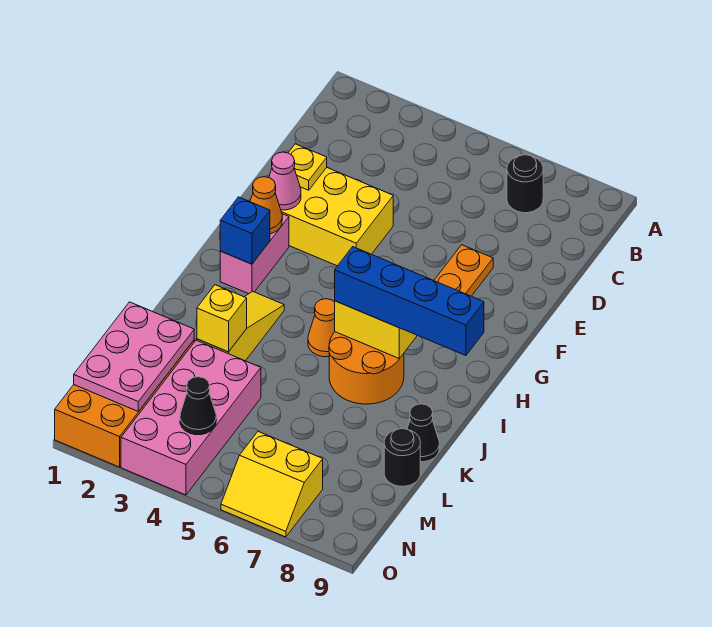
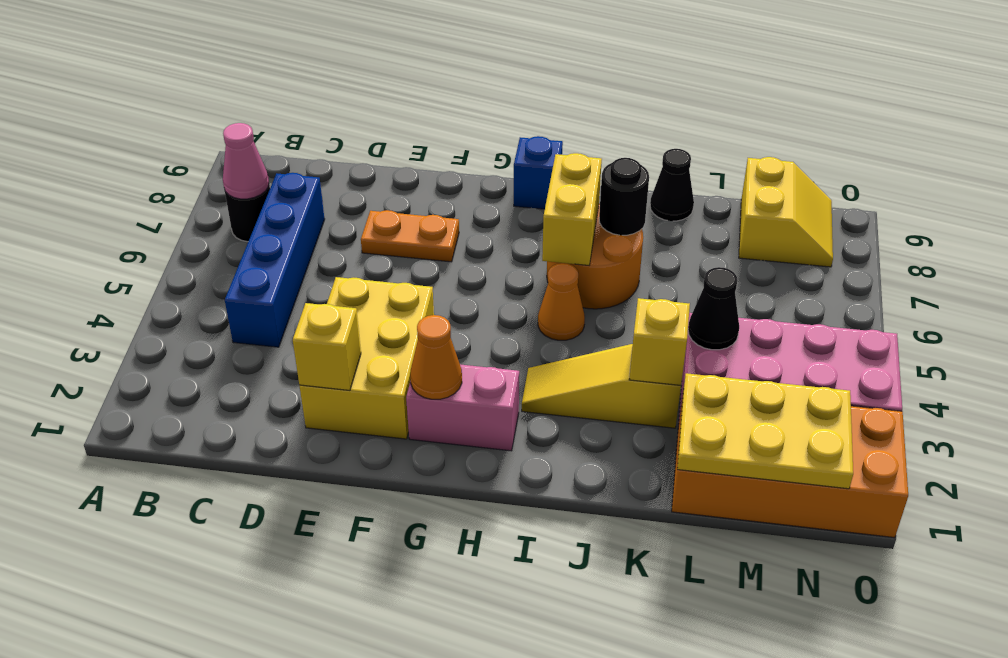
yellow plate E2 level 2 -> yellow brick E2 level 2
pink cone F2 level 2 -> pink cone B7 level 2
blue brick H2 level 2 -> blue brick H9 level 1
blue brick I6:I9 level 3 -> blue brick C4:C7 level 1
pink plate L1:N2 level 2 -> yellow plate L1:N2 level 2
black round brick L9 level 1 -> black round brick J7 level 2
black cone N4 level 2 -> black cone L4 level 2
yellow slope N6:O7 level 1 top N -> yellow slope M8:N9 level 1 top M

